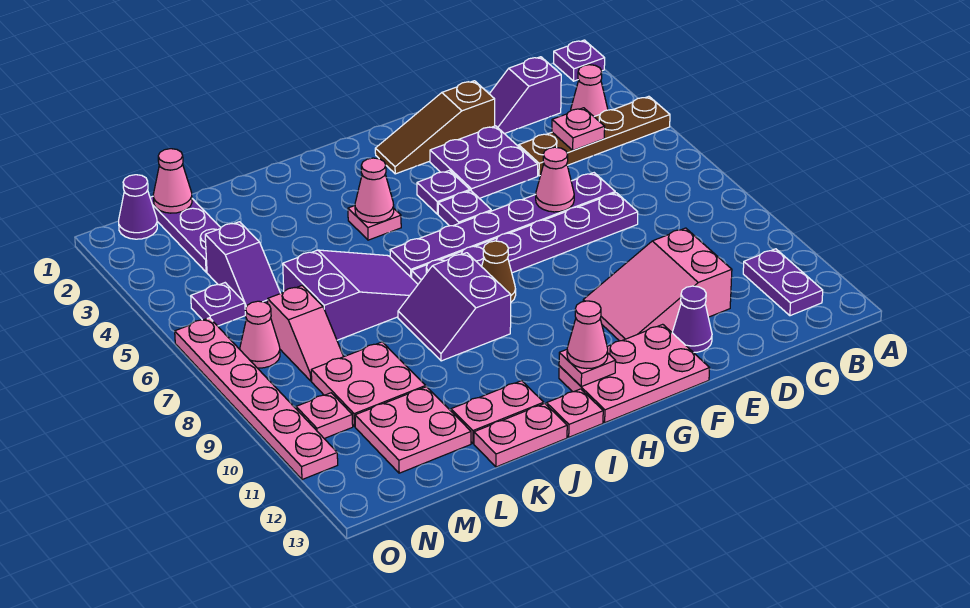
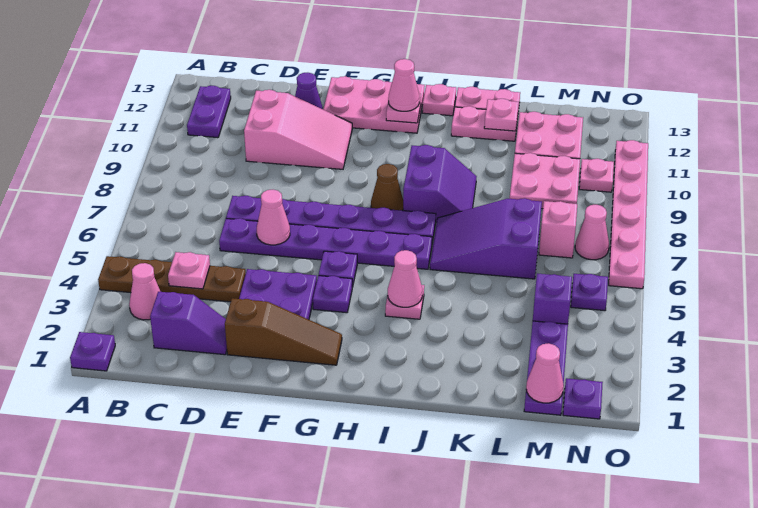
none -> pink plate K12 level 2
purple cone N1 level 1 -> purple plate N1 level 1

